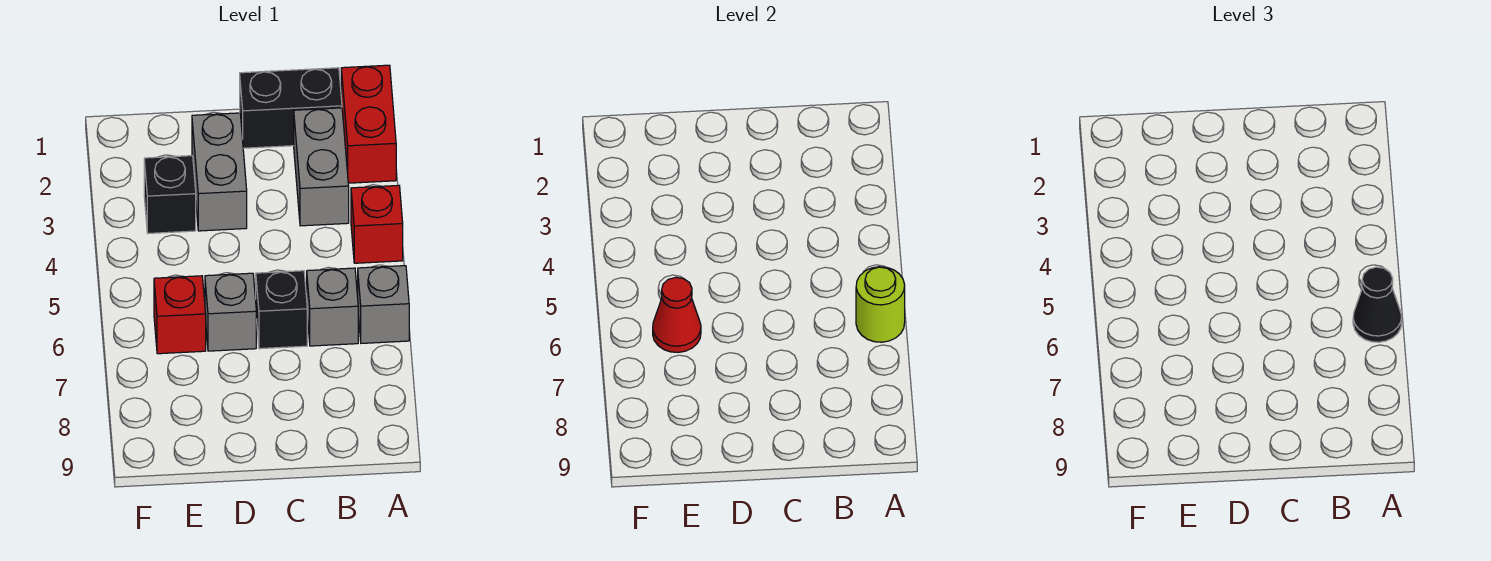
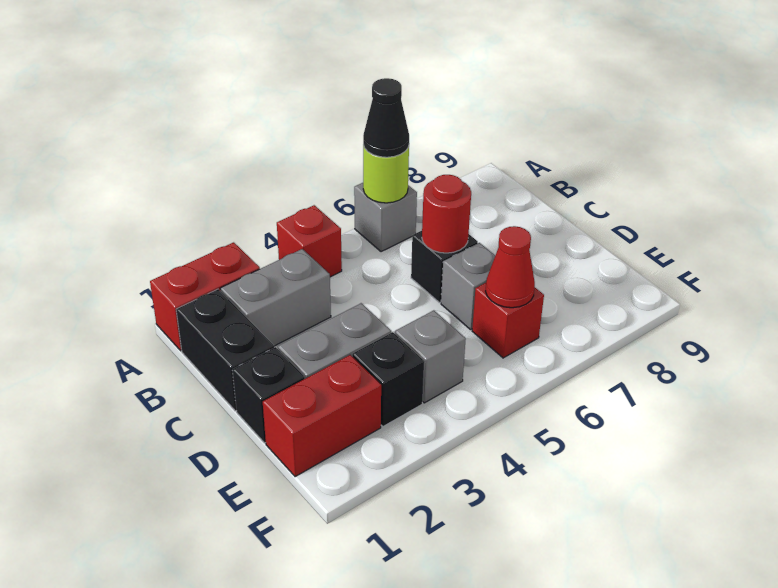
grey brick B6 level 1 -> grey brick E4 level 1
none -> red round brick C6 level 2
none -> black brick D1 level 1
none -> red brick E1:E2 level 1

